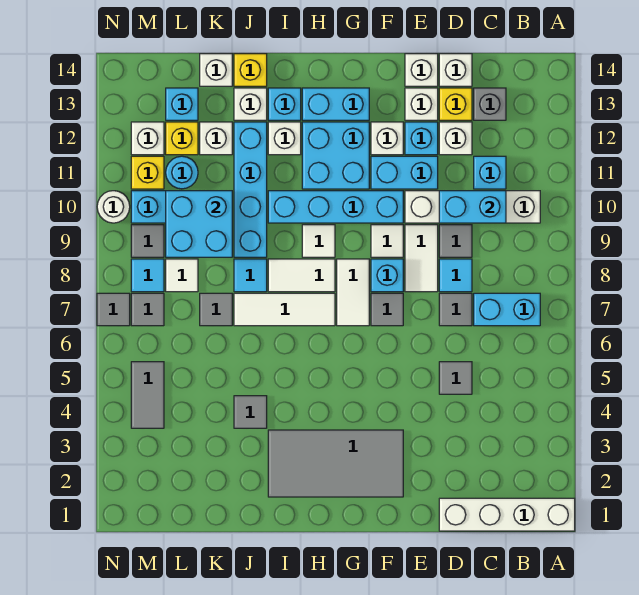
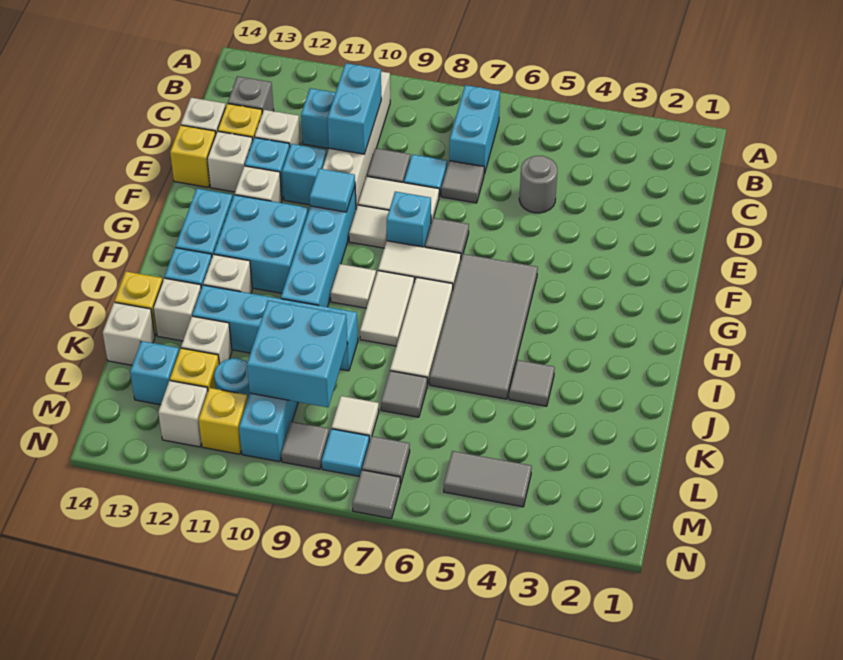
white brick A1:D1 level 1 -> none
grey tile D5 level 1 -> grey round brick D5 level 1
cyan brick E11:F11 level 1 -> cyan brick E11 level 1
white brick E14 level 1 -> yellow brick E14 level 1
grey tile F2:I3 level 1 -> grey tile G5:J6 level 1
cyan tile J8 level 1 -> cyan tile F10 level 2
white round brick N10 level 1 -> none

